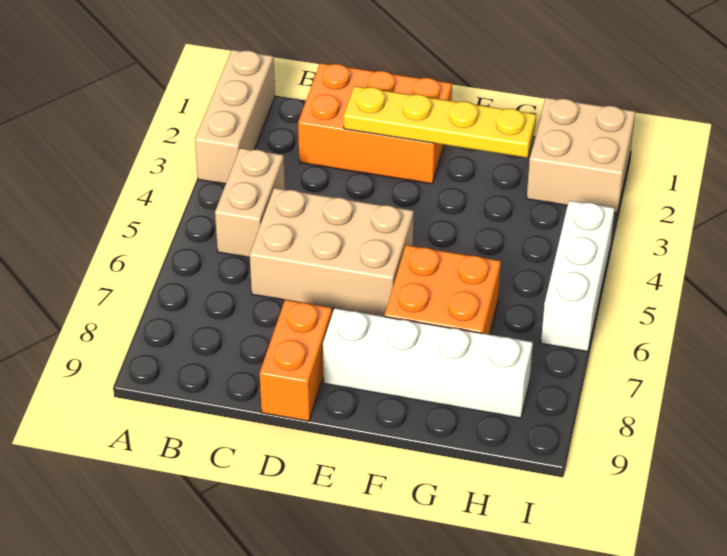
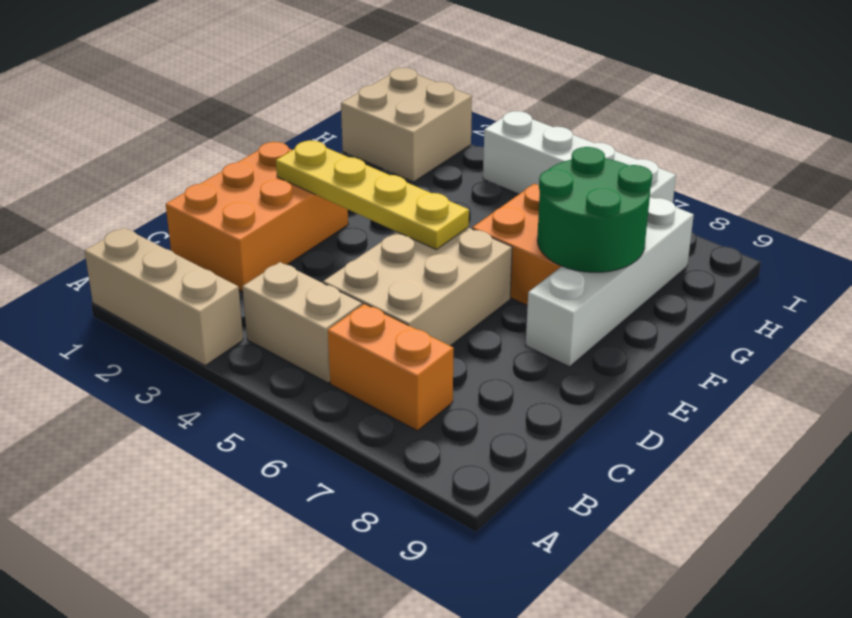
yellow plate D2:G2 level 2 -> yellow plate E2:E5 level 2
orange brick D8:D9 level 1 -> orange brick B6:B7 level 1
none -> green round brick F7:G8 level 2
white brick I4:I6 level 1 -> white brick I4:I7 level 1

